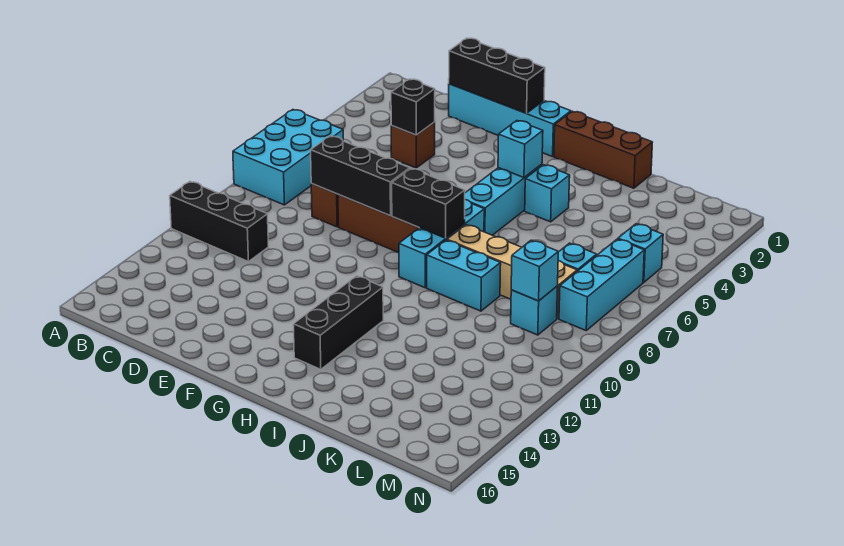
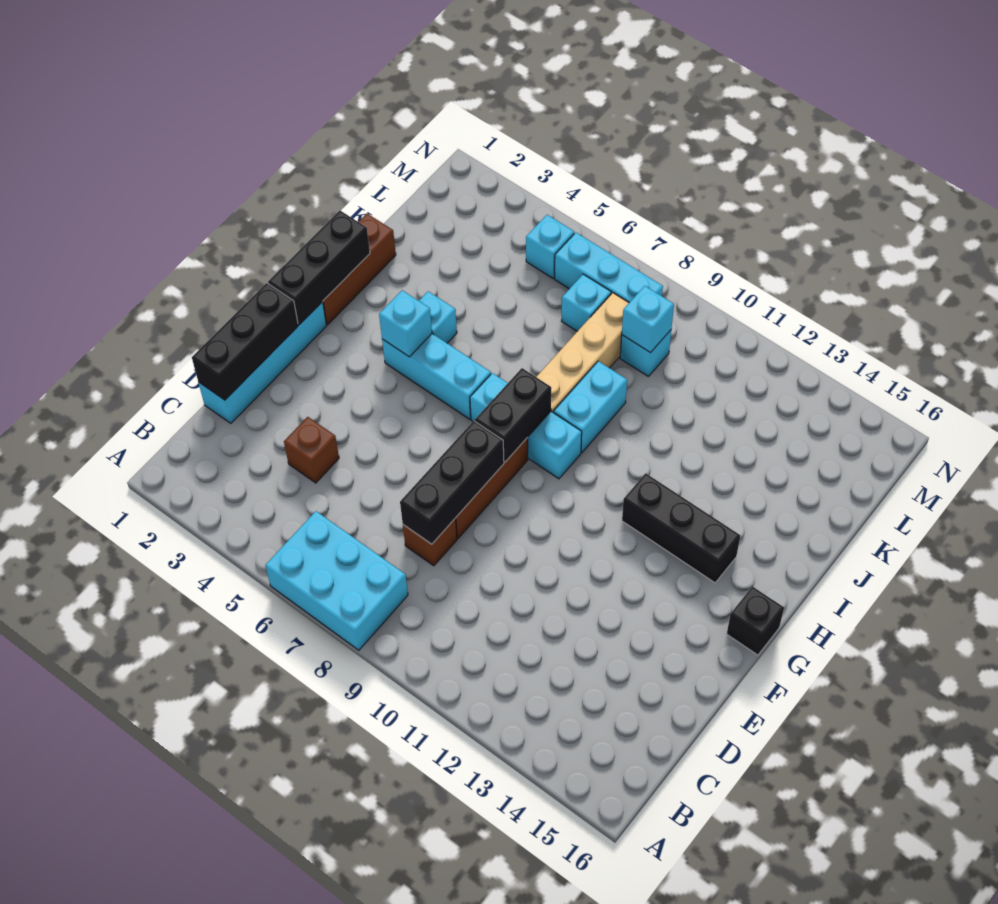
black brick A11:C11 level 1 -> black brick G1:I1 level 2
black brick D4 level 2 -> black brick G16 level 1

